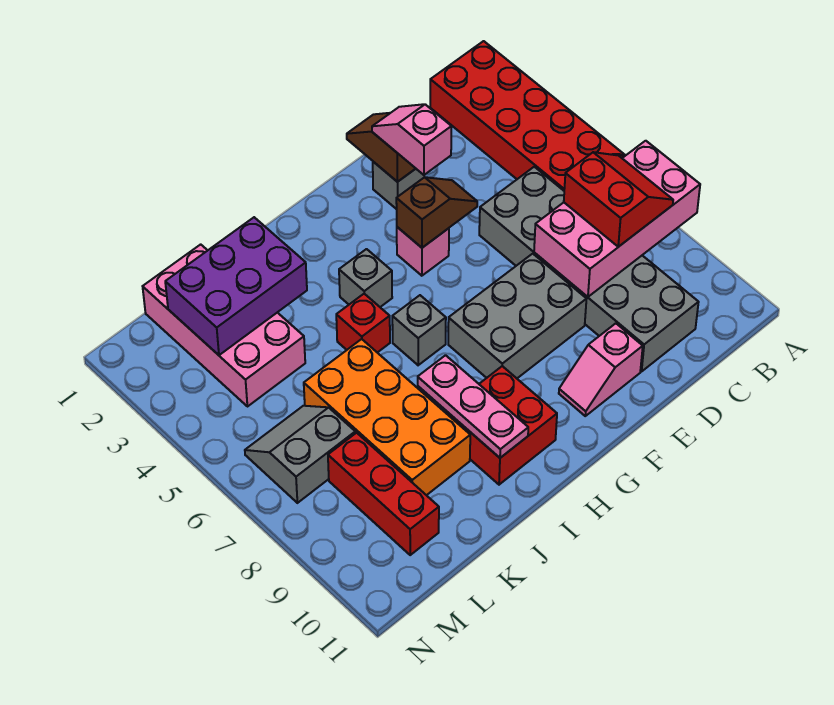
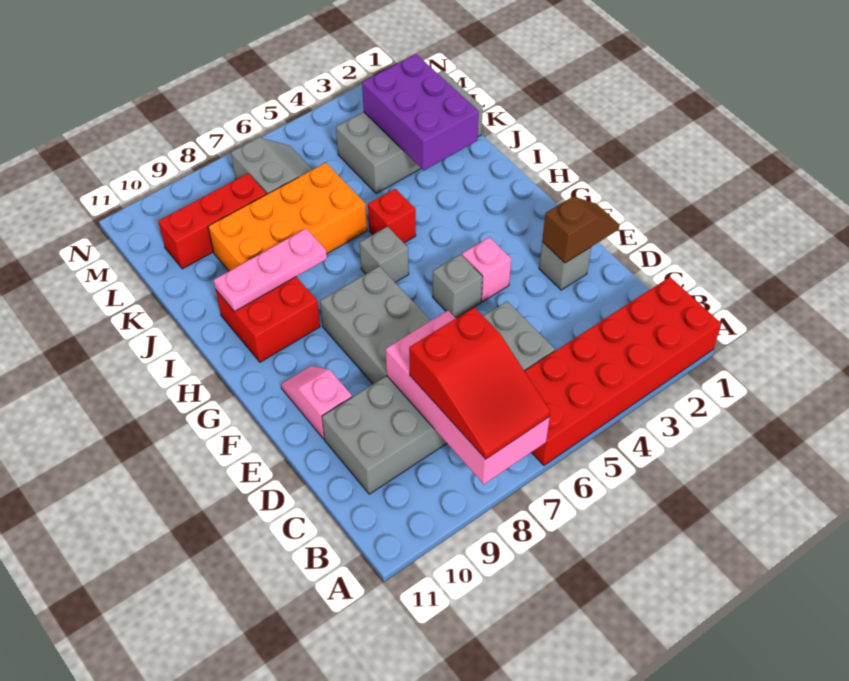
red slope B7:C8 level 3 top C -> red slope A7:C8 level 3 top C
pink slope E2:E3 level 3 top 3 -> none
brown slope E4:F4 level 2 top F -> none
grey brick H4 level 1 -> grey brick F5 level 1
pink brick K1:L4 level 1 -> grey brick K1:L4 level 1

